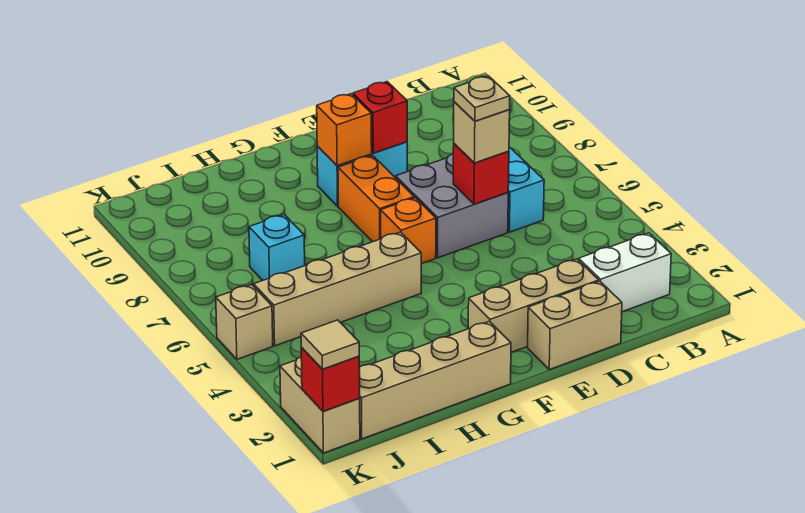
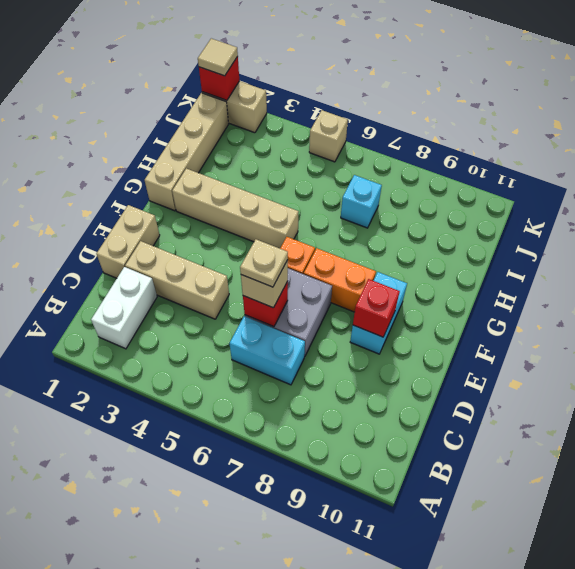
tan brick D2:F2 level 1 -> tan brick D2:D4 level 1
orange brick F9 level 2 -> none
tan brick G5:J5 level 1 -> tan brick G2:G5 level 1

